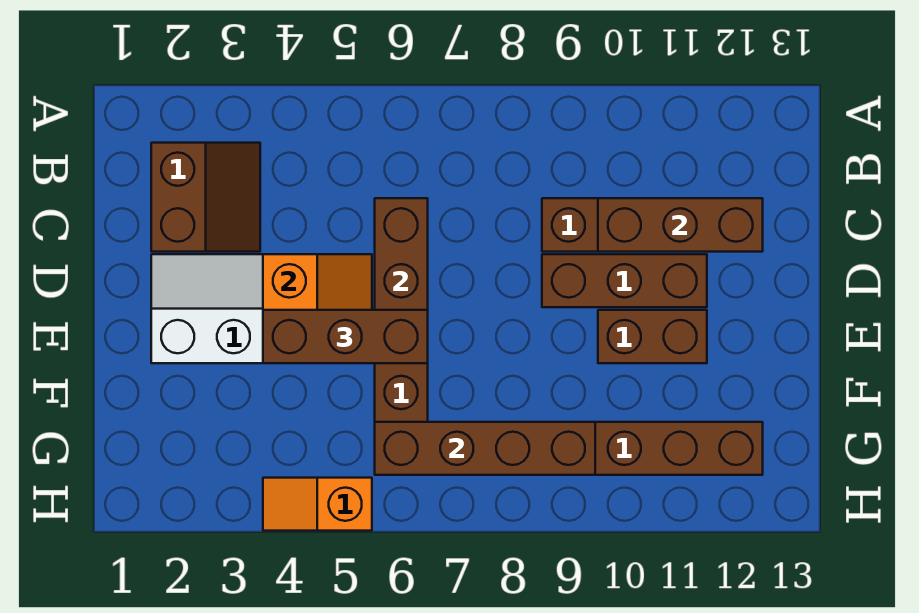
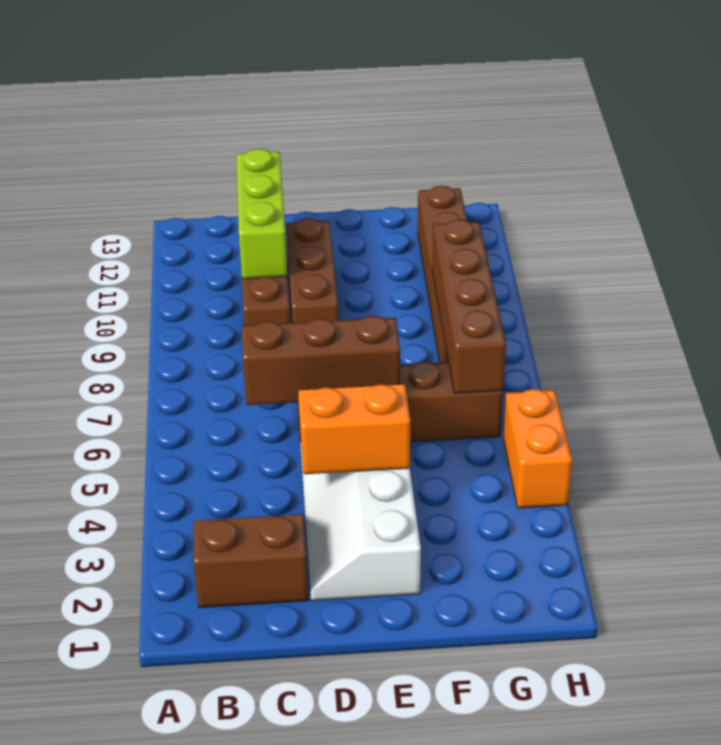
brown brick C10:C12 level 2 -> lime brick C10:C12 level 2
brown brick E4:E6 level 3 -> none
brown brick E10:E11 level 1 -> none
orange slope H4:H5 level 1 top 5 -> orange brick H4:H5 level 1

